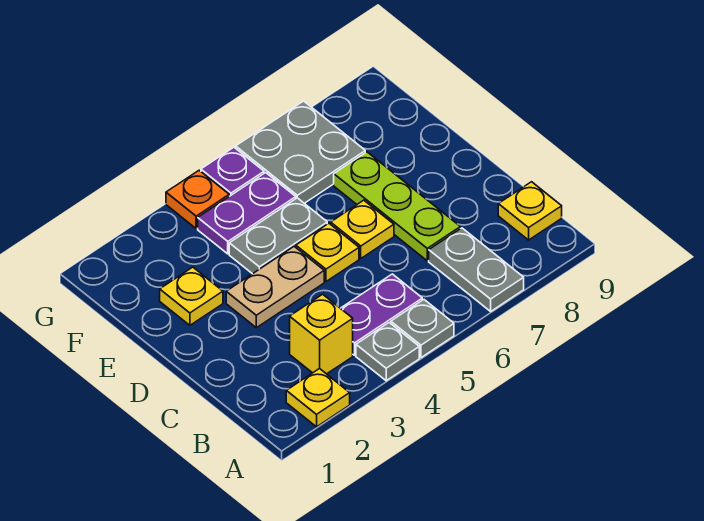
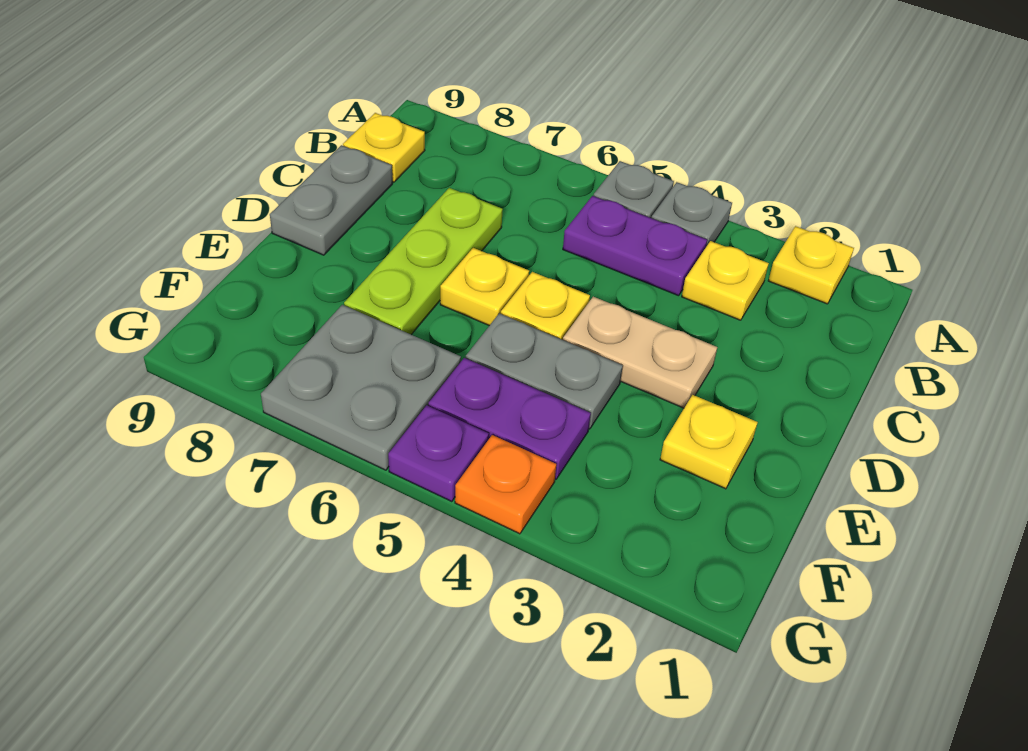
grey plate A7:B7 level 1 -> grey plate C9:D9 level 1
yellow brick B3 level 1 -> yellow plate B3 level 1

